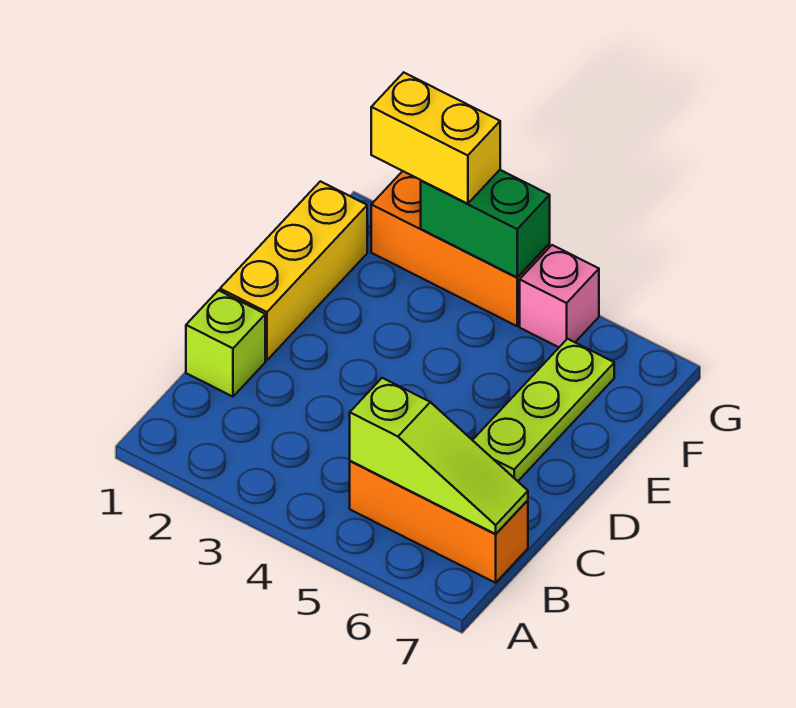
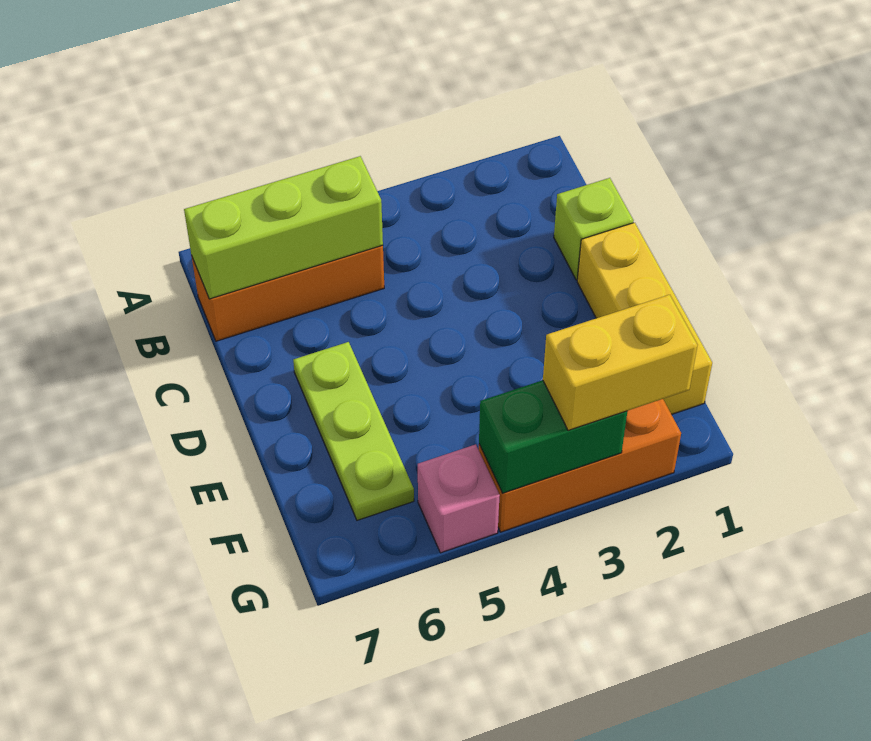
lime slope B5:B7 level 2 top 5 -> lime brick B5:B7 level 2

